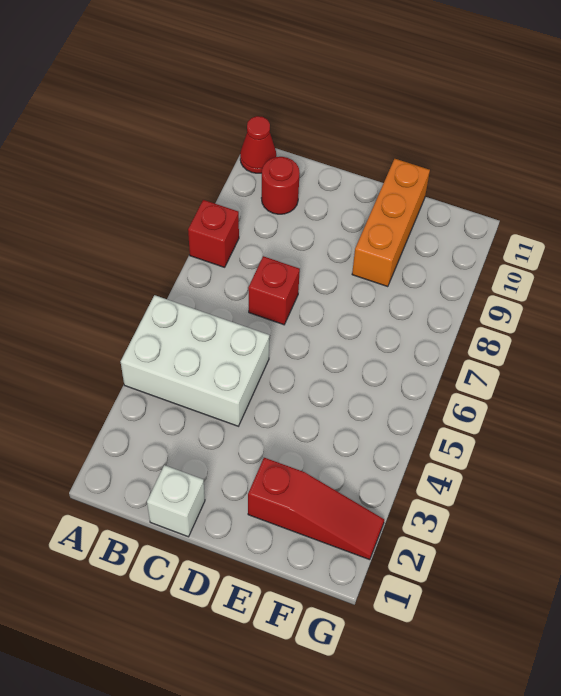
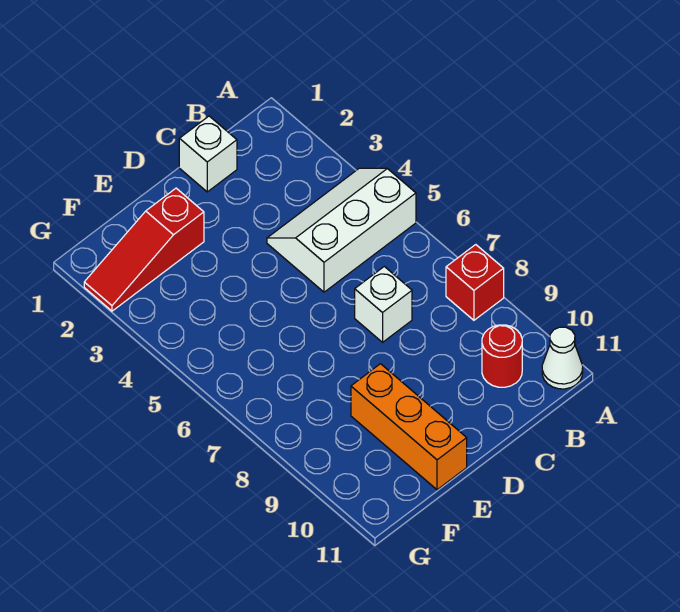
white brick A4:C5 level 1 -> white slope A4:C5 level 1 top 5
red cone A11 level 1 -> white cone A11 level 1
red brick C7 level 1 -> white brick C7 level 1

